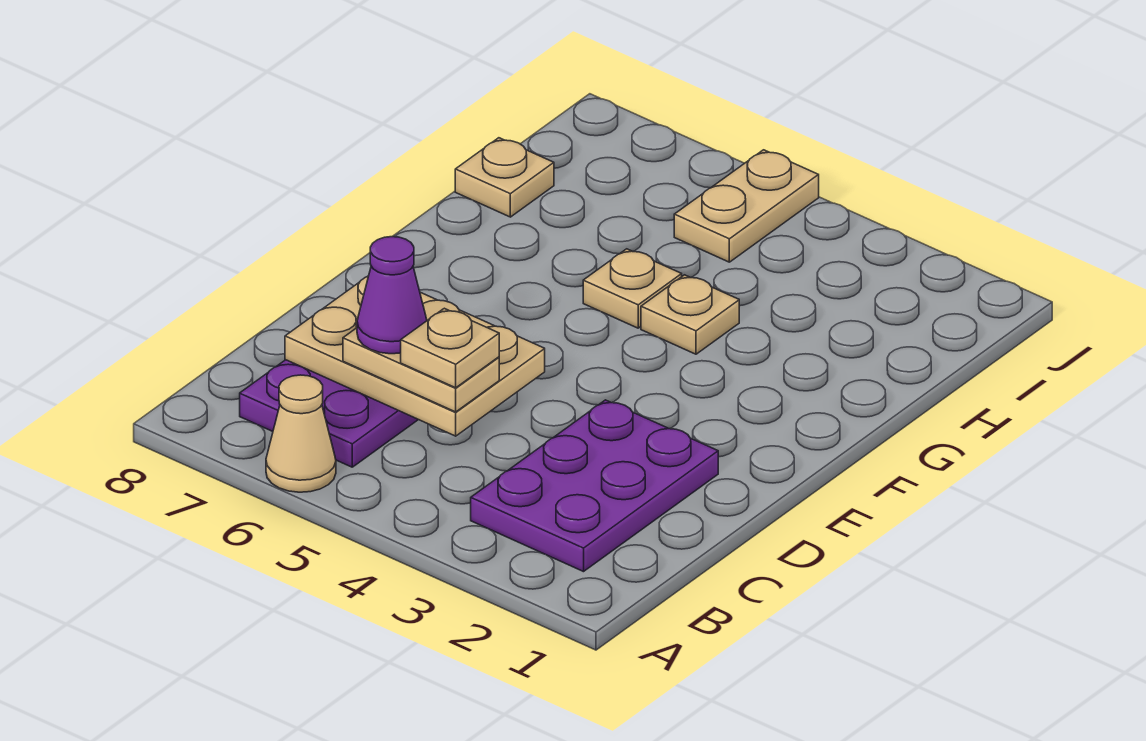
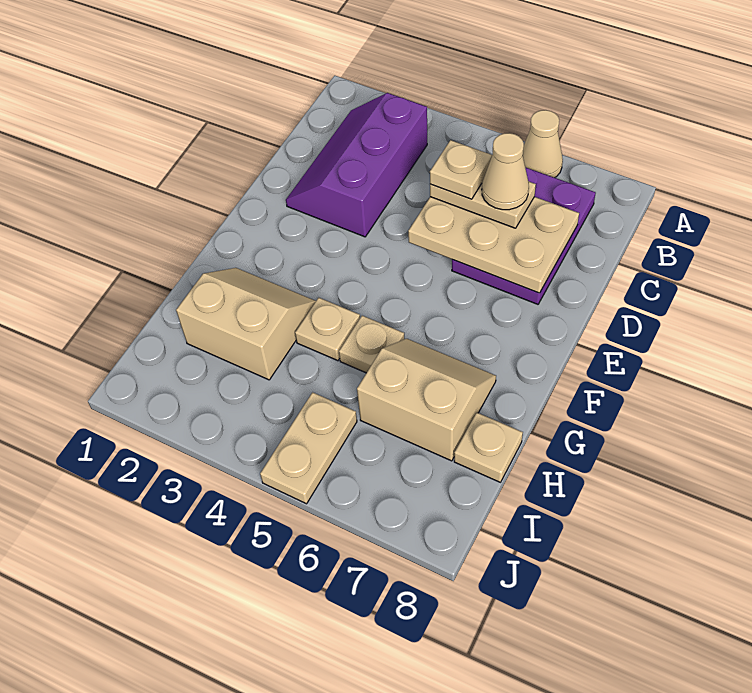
purple plate B2:D3 level 1 -> purple slope B2:D3 level 1 top 3
purple cone C6 level 4 -> tan cone C6 level 4
none -> tan slope G2:H3 level 1 top H
none -> tan slope G6:H7 level 1 top H

